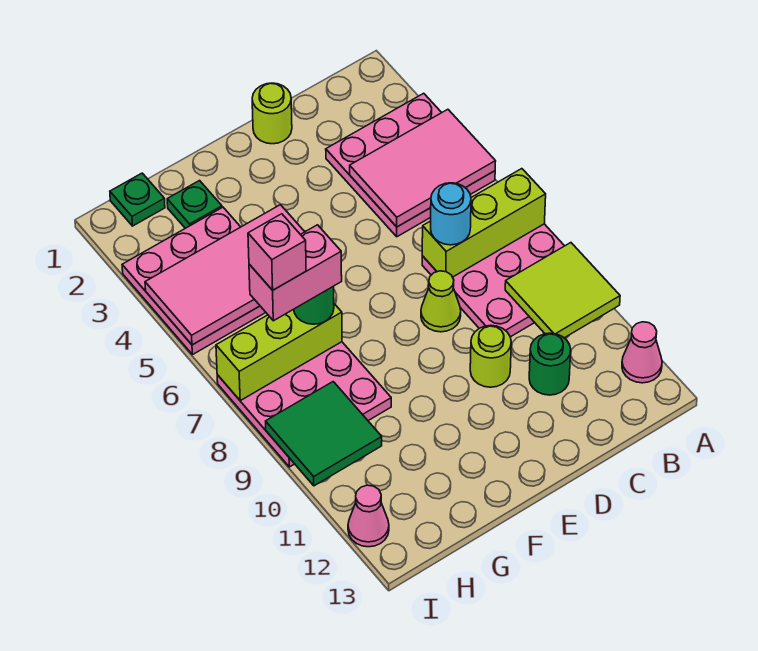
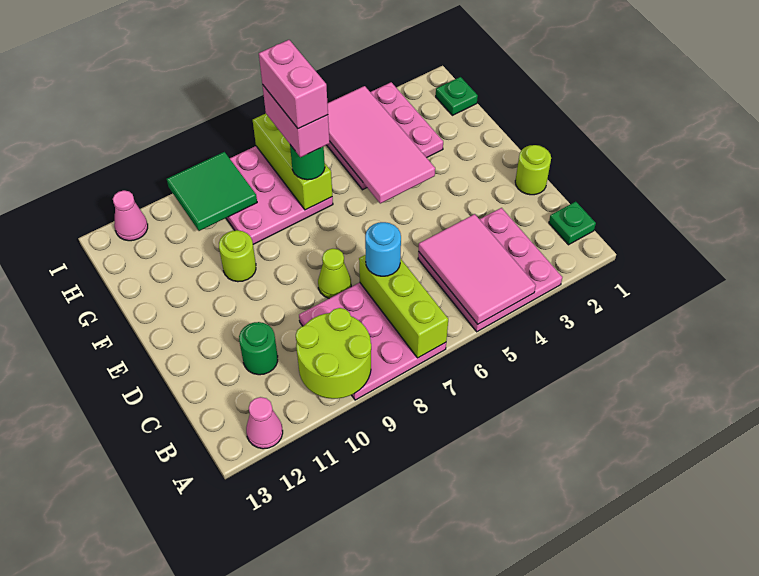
lime tile A9:B10 level 2 -> lime round brick A9:B10 level 2
lime round brick D10 level 1 -> lime round brick F10 level 1
green plate G2 level 1 -> green plate B1 level 1
pink brick H7 level 5 -> pink brick G7:H7 level 5

